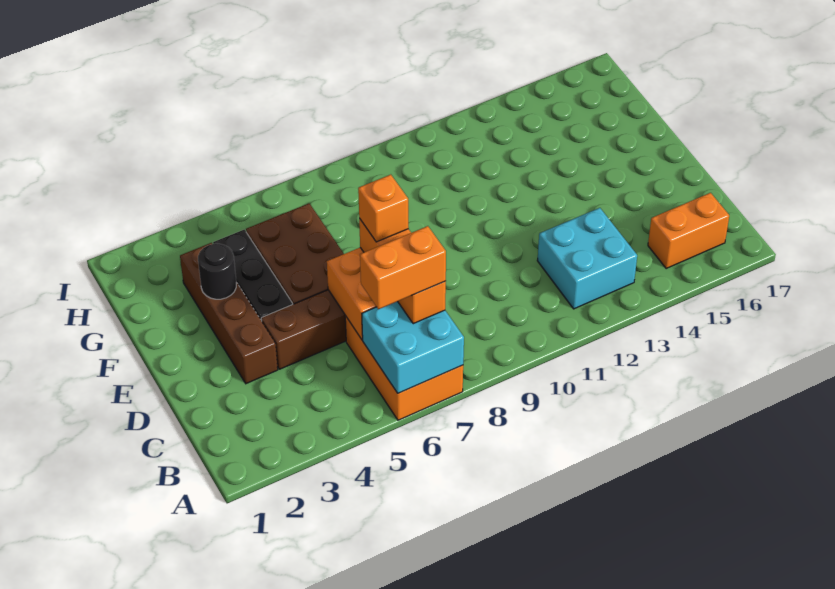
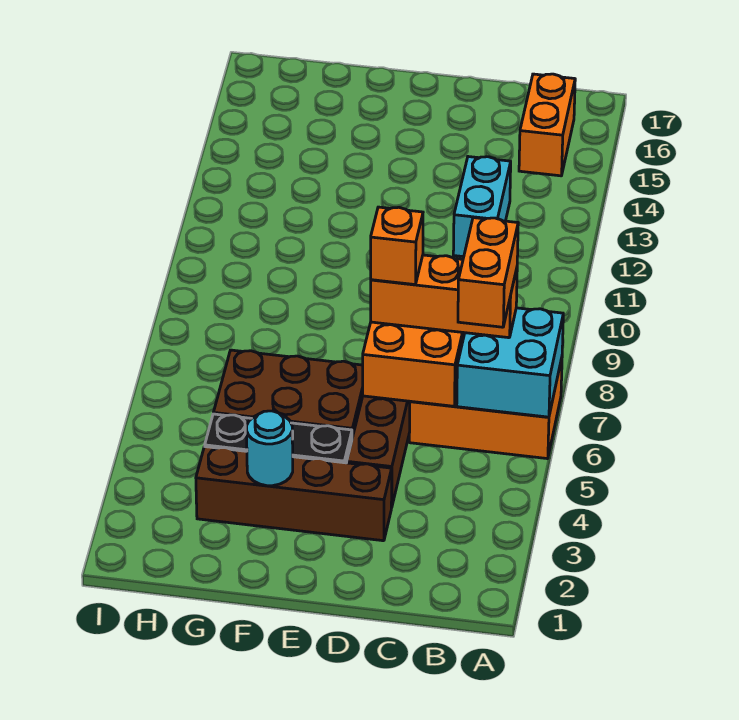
cyan brick B12:C13 level 1 -> cyan brick C12:C13 level 1
black round brick F3 level 2 -> cyan round brick F3 level 2

